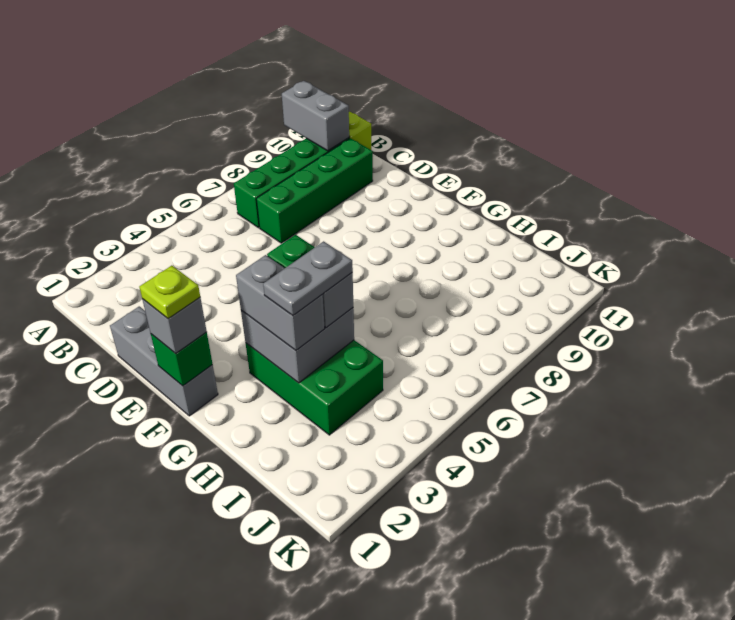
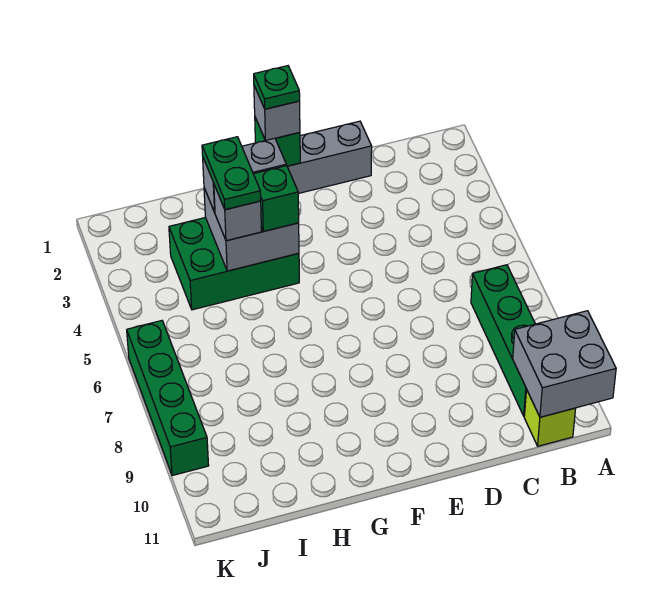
grey brick A10:B10 level 2 -> grey brick A10:B11 level 2
green brick C7:C10 level 1 -> green brick K6:K9 level 1
lime plate F1 level 4 -> green plate F1 level 4
grey plate H3:H4 level 4 -> green plate H3:H4 level 4

